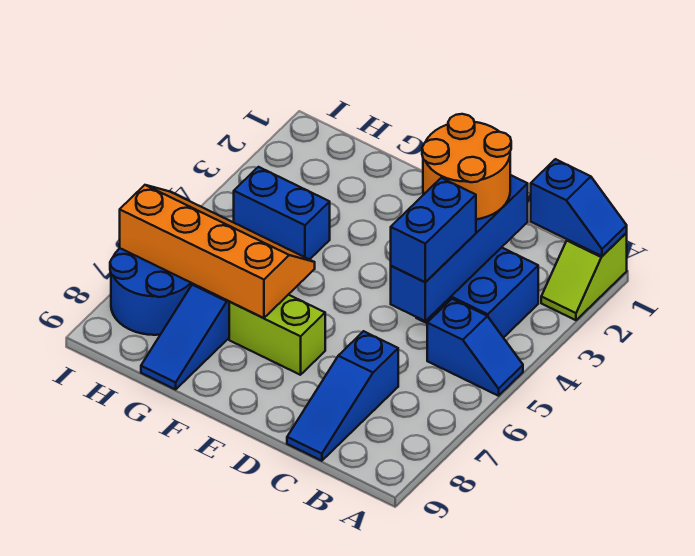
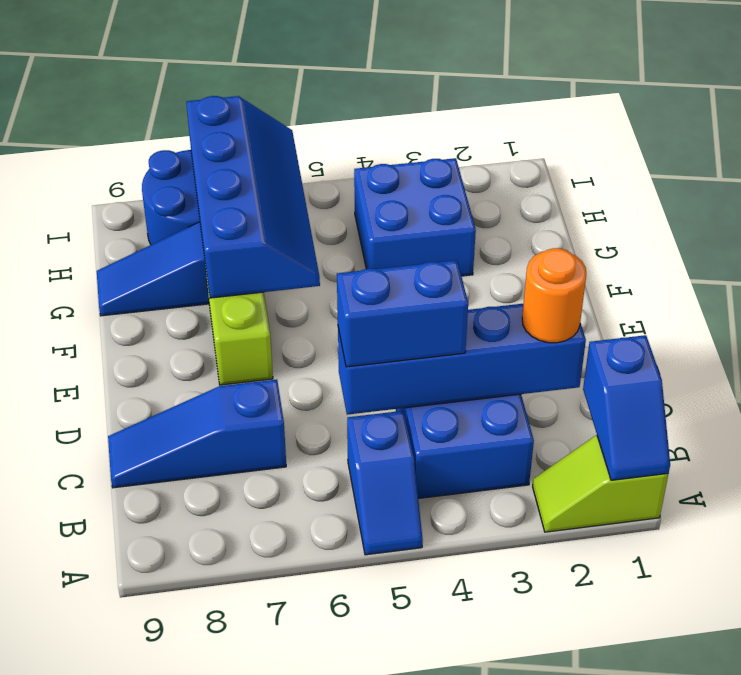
orange round brick C2:D3 level 3 -> orange round brick C2 level 3
orange slope F6:I7 level 2 top 7 -> blue slope F6:I7 level 2 top 7
blue brick G4:H4 level 1 -> blue brick G3:H4 level 1

